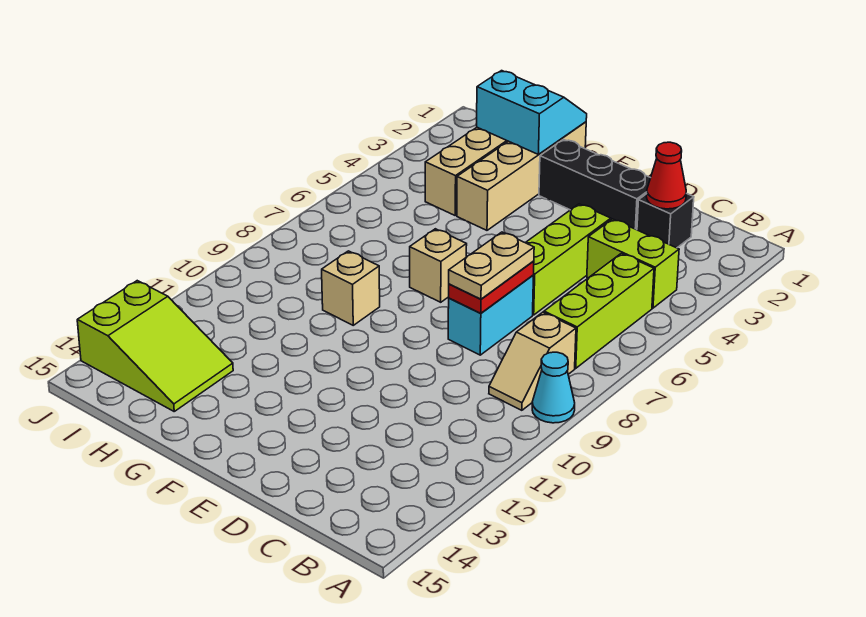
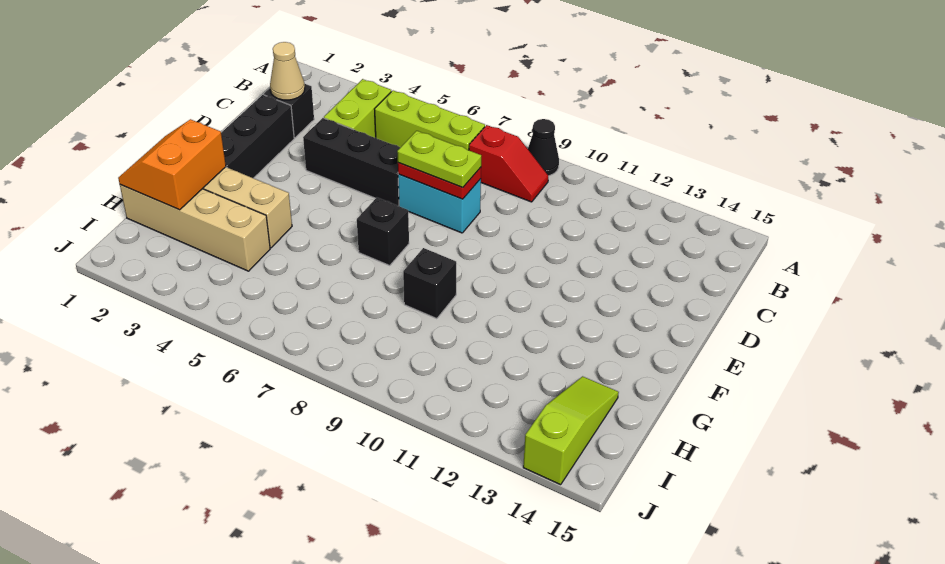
cyan cone A9 level 1 -> black cone A9 level 1
tan slope B8:B9 level 1 top 8 -> red slope B8:B9 level 1 top 8
red cone C2 level 2 -> tan cone C2 level 2
lime brick D4:D6 level 1 -> black brick D4:D6 level 1
tan plate D7:D8 level 3 -> lime plate D7:D8 level 3
tan brick F7 level 1 -> black brick F7 level 1
cyan slope G1:H2 level 2 top 2 -> orange slope G1:H2 level 2 top 2
tan brick G9 level 1 -> black brick G9 level 1
lime slope H13:J14 level 1 top J -> lime slope H14:J14 level 1 top J

